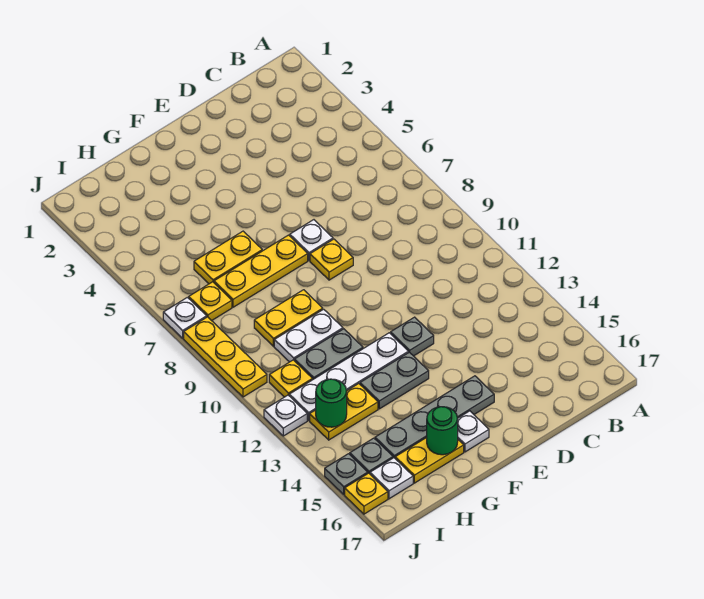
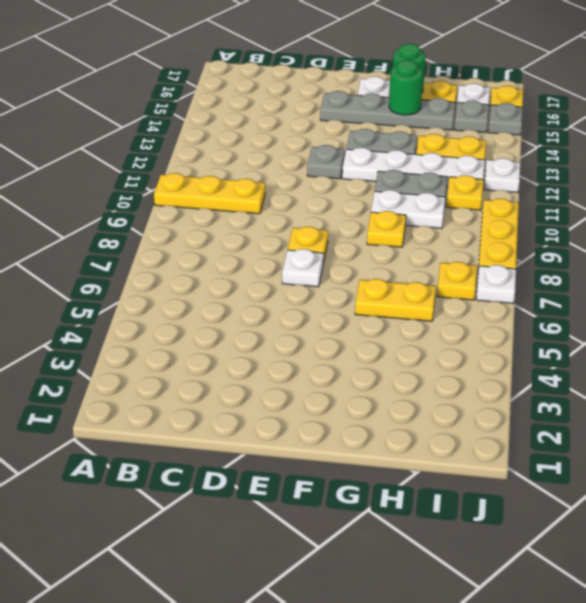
yellow plate F7:H7 level 1 -> yellow plate A10:C10 level 1
yellow plate G9:H9 level 1 -> yellow plate G9 level 1
green round brick I13 level 2 -> green round brick G15 level 2

